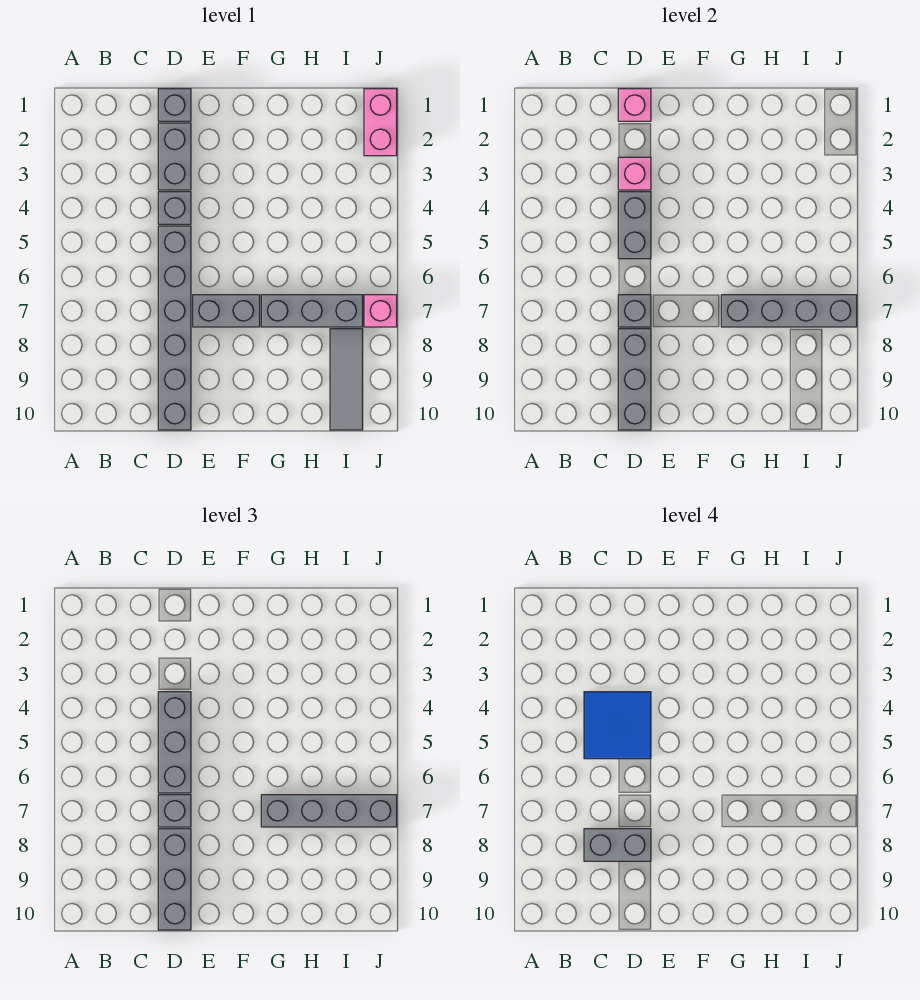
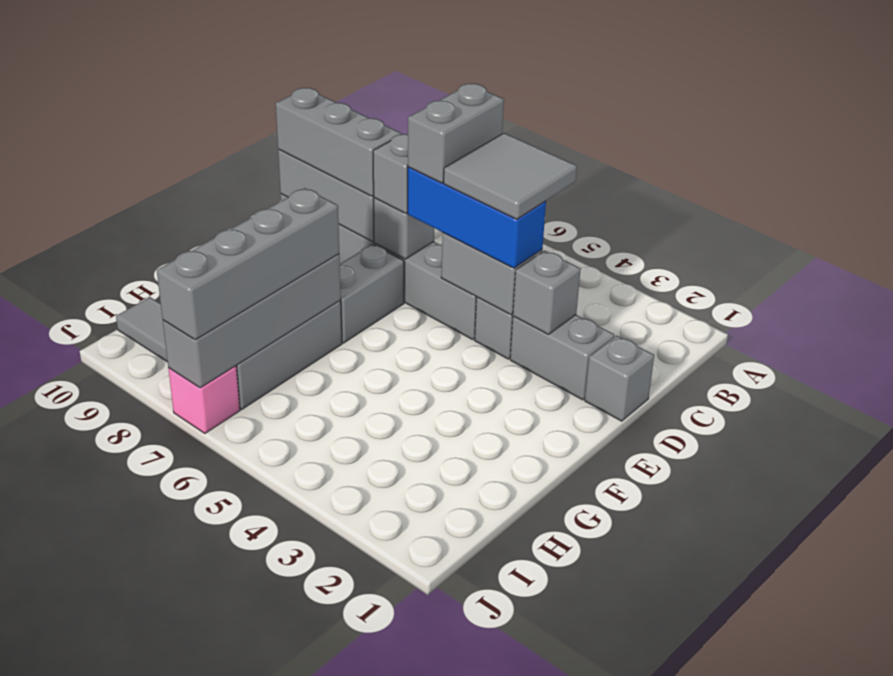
blue tile C4:D5 level 4 -> grey tile C4:D5 level 4
grey brick C8:D8 level 4 -> grey brick C6:D6 level 4
pink brick D1 level 2 -> none
pink brick D3 level 2 -> grey brick D3 level 2
grey brick D4:D6 level 3 -> blue brick D4:D6 level 3
pink brick J1:J2 level 1 -> none

